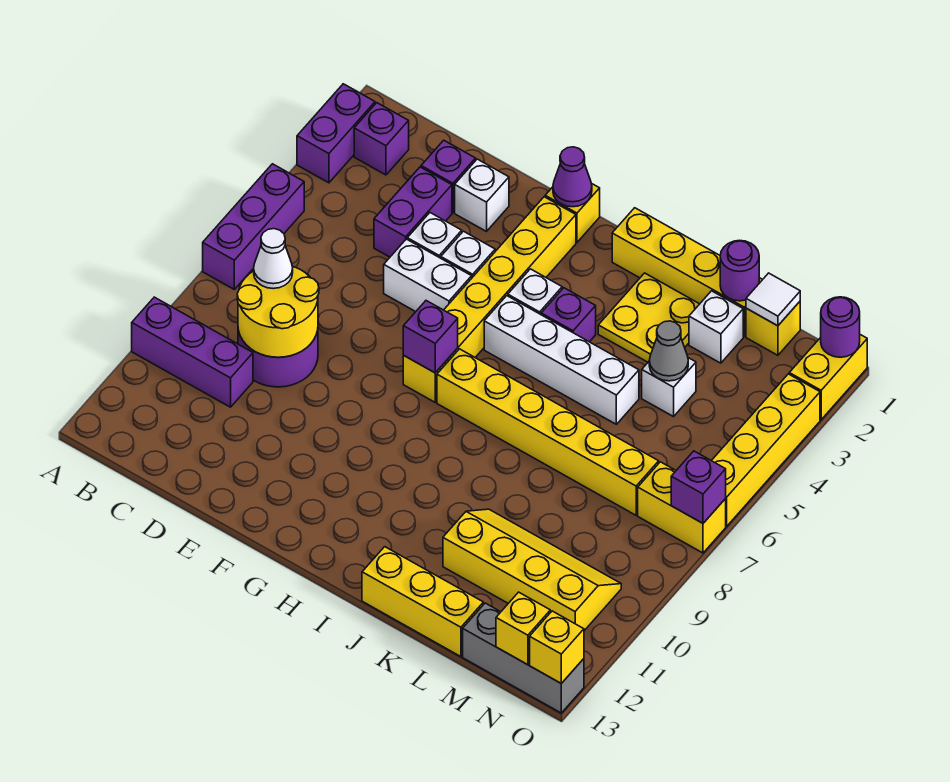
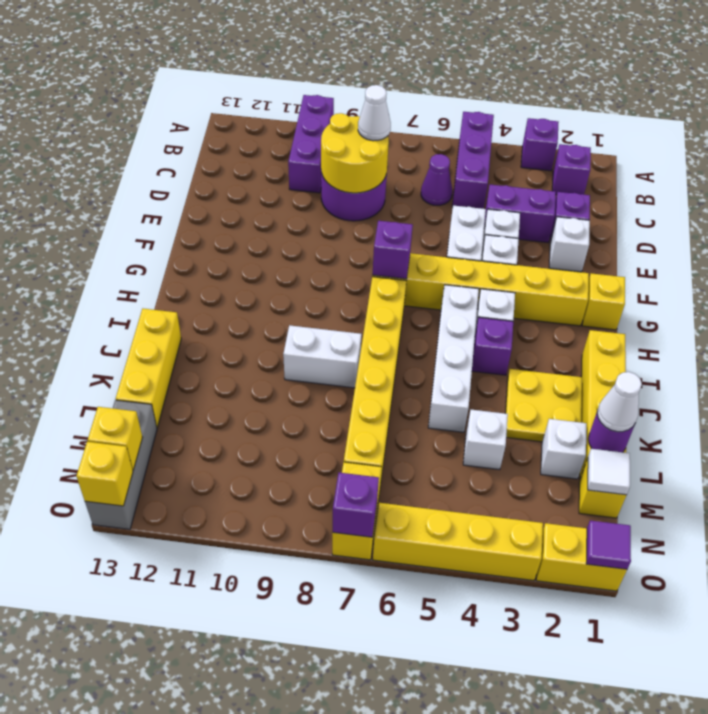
purple brick A2:A3 level 1 -> purple brick A3 level 1
purple brick A5:A7 level 1 -> purple brick A5:C5 level 1
purple cone G1 level 2 -> purple cone C6 level 1
none -> white brick J8:J9 level 1
yellow slope K10:N11 level 1 top 11 -> none
none -> white cone L1 level 3
grey cone L4 level 2 -> none
purple round brick O1 level 2 -> purple tile O1 level 2

